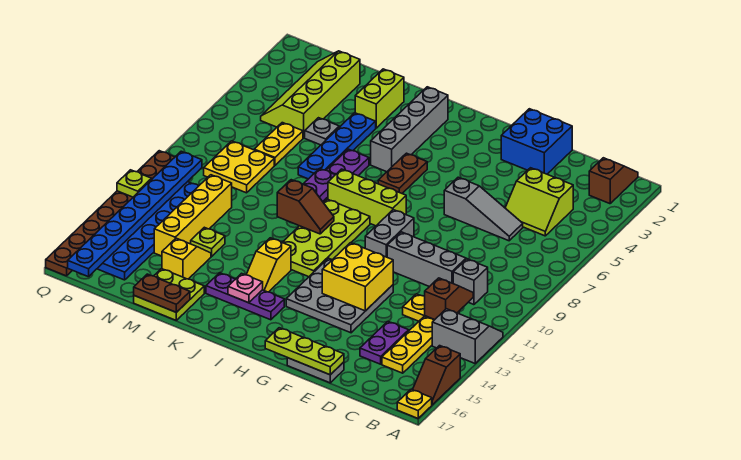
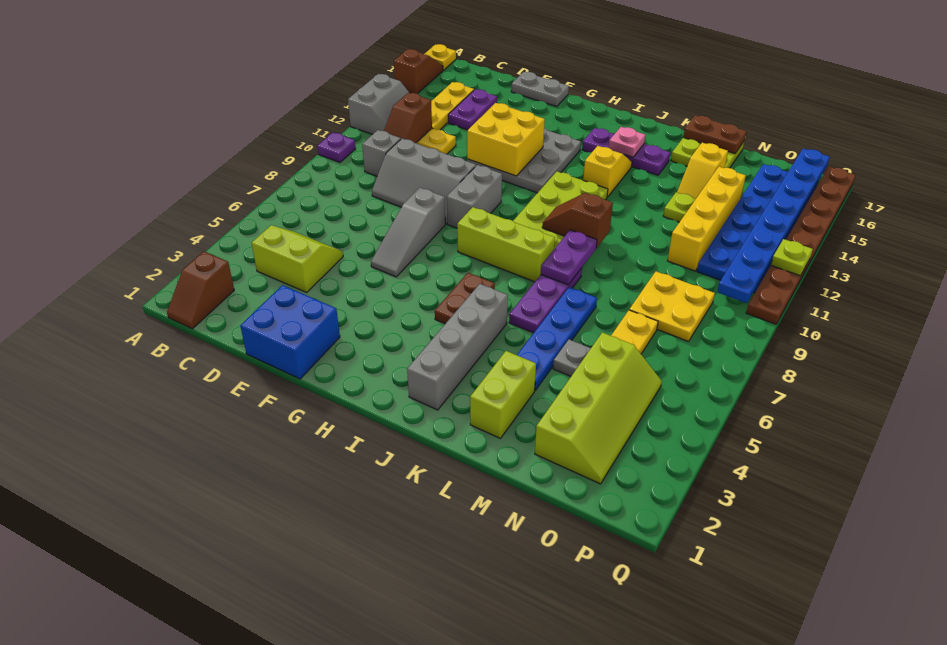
none -> purple plate A10 level 1
grey slope A12:B13 level 1 top 13 -> grey slope A12:B13 level 1 top A
grey slope D6:F6 level 1 top F -> grey slope F6:F8 level 1 top 8
lime plate E17:G17 level 2 -> none

